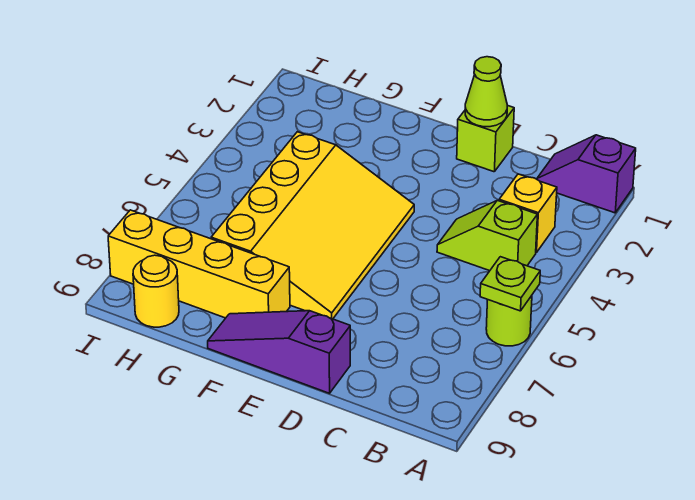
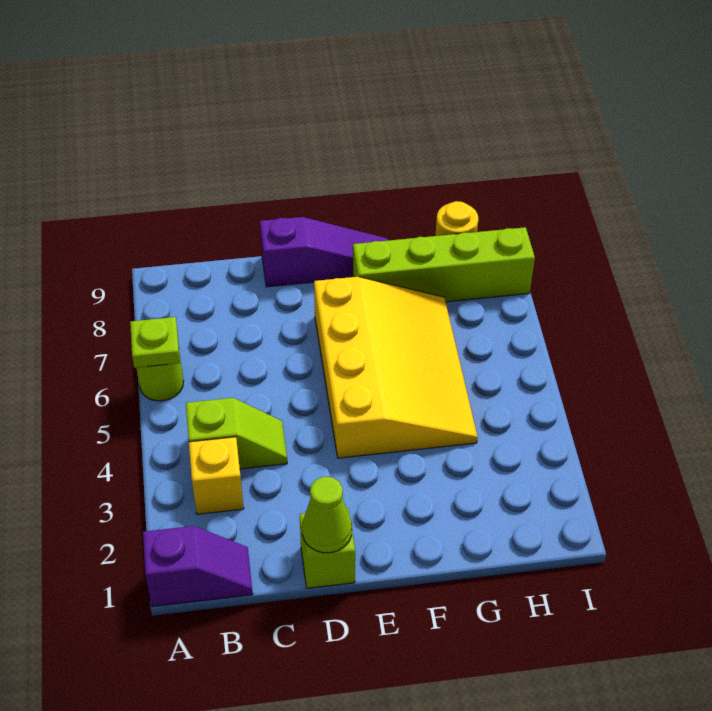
yellow slope E4:G7 level 1 top G -> yellow slope E4:G7 level 1 top E
yellow brick F8:I8 level 1 -> lime brick F8:I8 level 1

